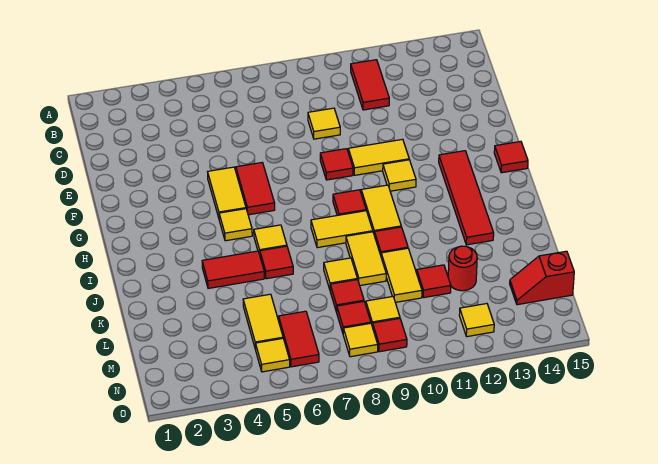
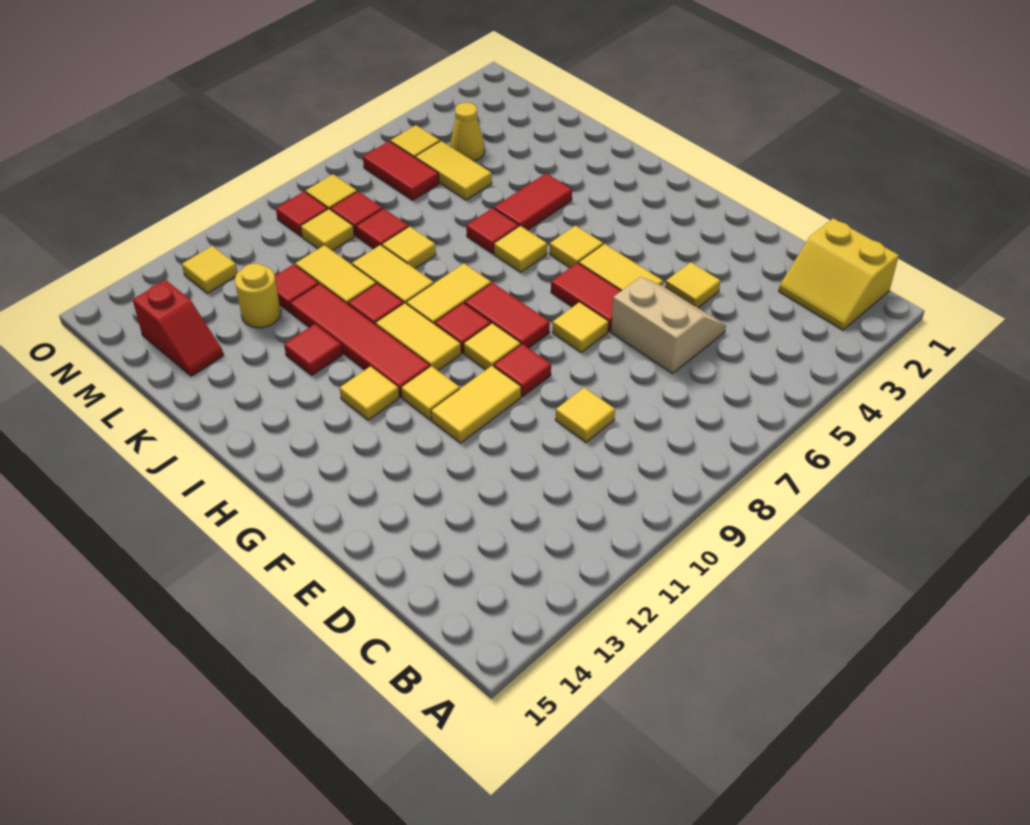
none -> yellow slope B1:C2 level 1 top 1
red tile B11:C11 level 1 -> red tile G8:H8 level 1
none -> tan slope D5:E6 level 1 top 6
none -> yellow tile E4 level 1
none -> yellow tile F7 level 1
none -> yellow tile G9 level 1
red tile G13:J13 level 1 -> red tile H11:K11 level 1
red tile G15 level 1 -> red tile J12 level 1
none -> yellow tile H12 level 1
red round brick L12 level 1 -> yellow round brick L12 level 1
none -> yellow cone M4 level 1
red slope M14:M15 level 1 top 15 -> red slope L14:M14 level 1 top M

